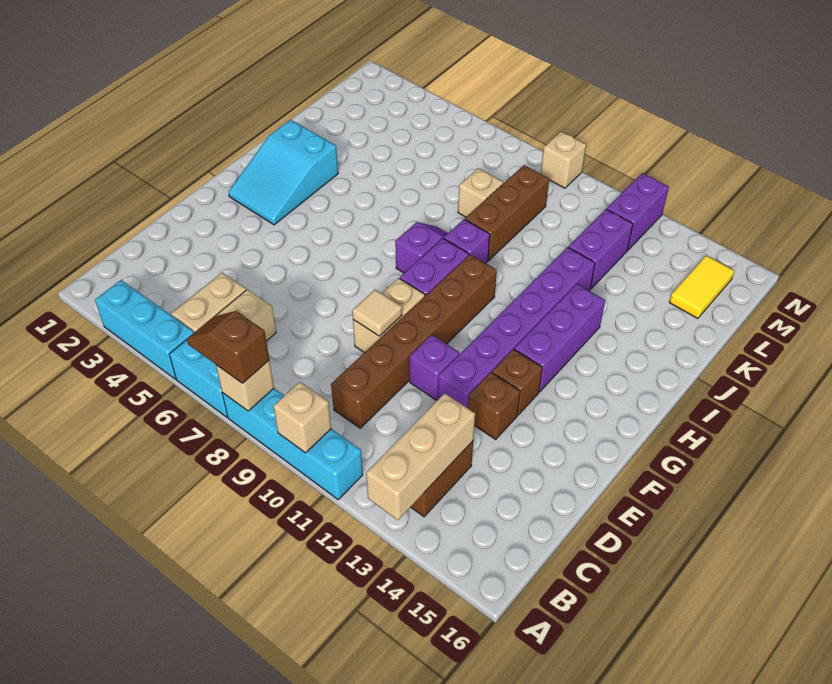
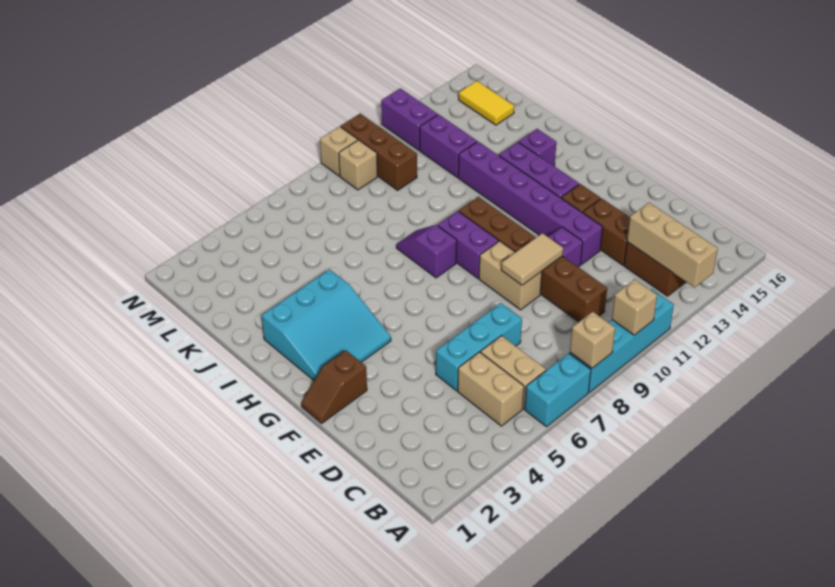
cyan brick A3:A5 level 1 -> cyan brick D5:D7 level 1
brown slope A7:A8 level 3 top 8 -> brown slope F1:F2 level 1 top 2
tan tile E9 level 2 -> tan tile E9:E10 level 2
brown brick E13 level 1 -> brown brick D13:E13 level 1
cyan slope G2:I3 level 1 top I -> cyan slope G2:I4 level 1 top I
purple brick I9 level 1 -> purple brick I14 level 1
brown brick J9:L9 level 1 -> brown brick L10:N10 level 1
tan brick K8 level 1 -> tan brick M9 level 1

